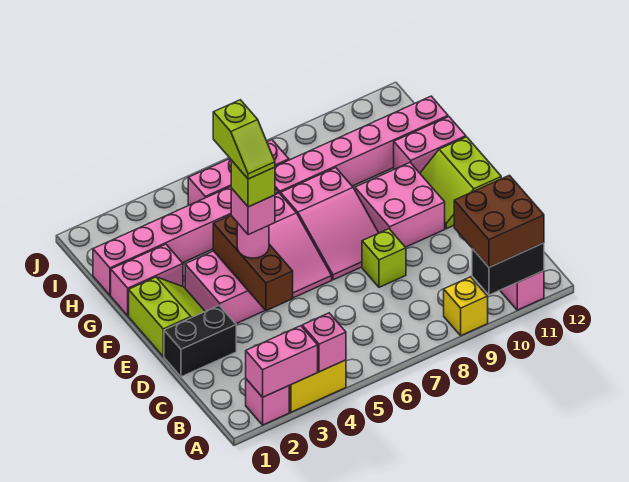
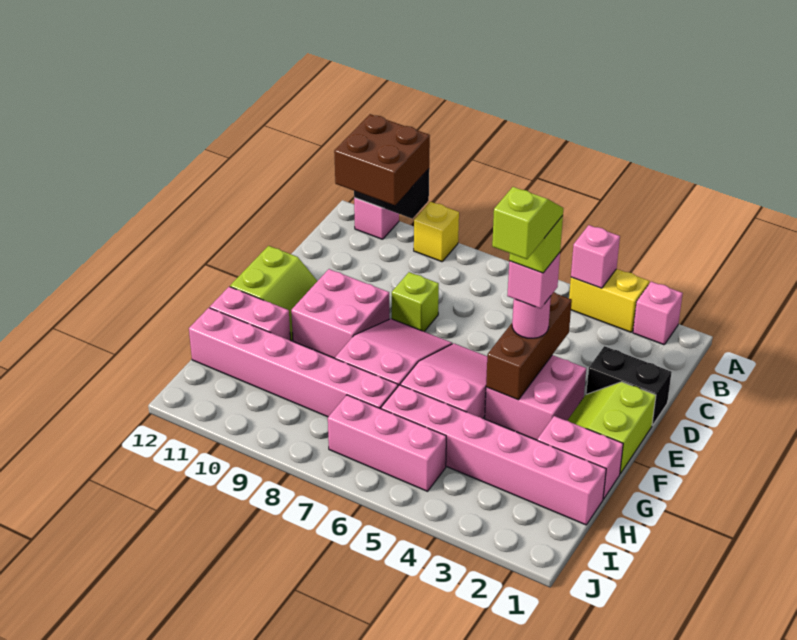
pink brick A2:A3 level 2 -> none

